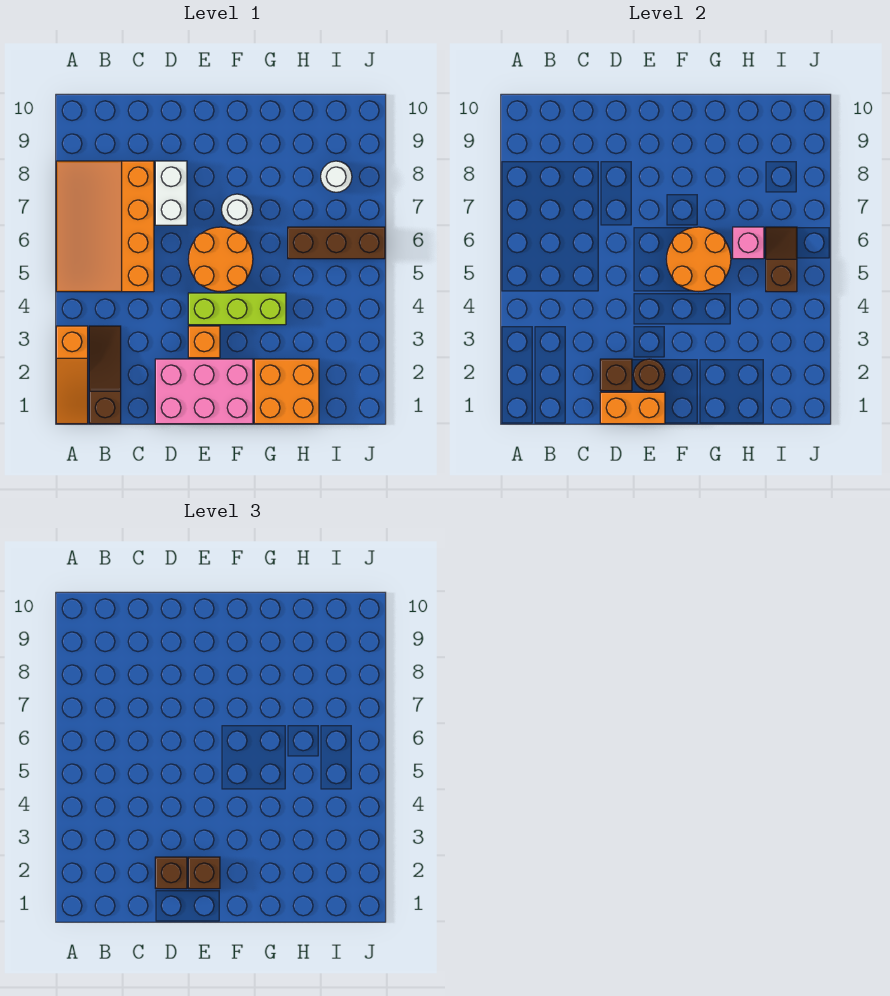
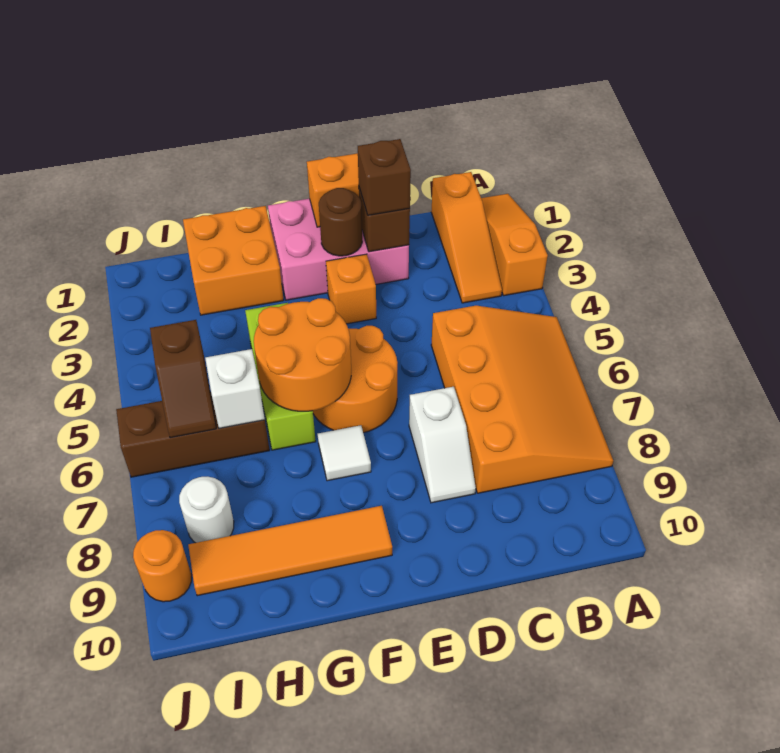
brown slope B1:B3 level 1 top 1 -> orange slope B1:B3 level 1 top 1
white brick D7:D8 level 1 -> white slope D7:D8 level 1 top 7
brown brick E2 level 3 -> none
lime brick E4:G4 level 1 -> lime brick G4:G6 level 1
white round brick F7 level 1 -> white tile F7 level 1
none -> orange tile F9:I9 level 1
pink brick H6 level 2 -> white brick H6 level 2
none -> orange round brick J9 level 1

